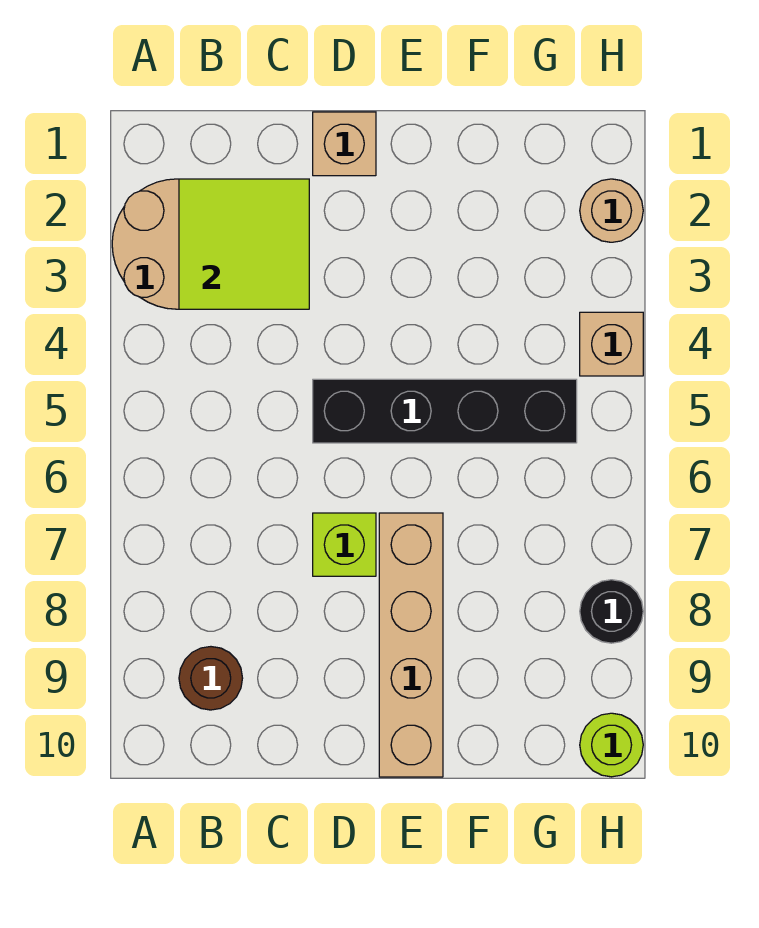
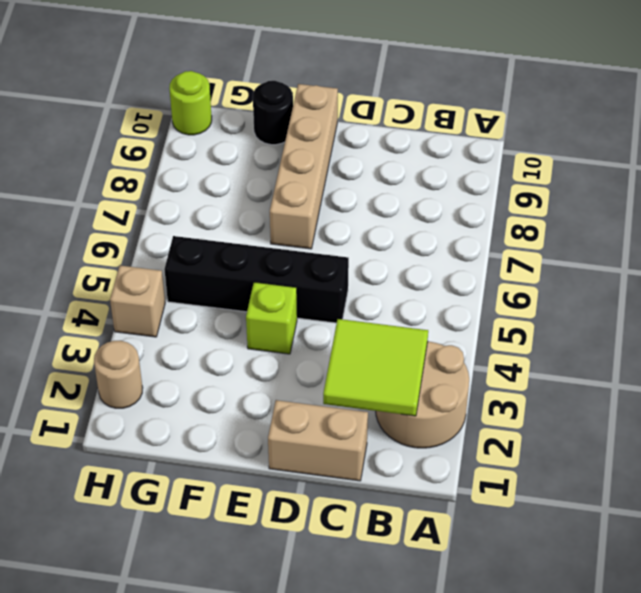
brown round brick B9 level 1 -> none
tan brick D1 level 1 -> tan brick C1:D1 level 1
lime brick D7 level 1 -> lime brick E4 level 1
black round brick H8 level 1 -> black round brick F10 level 1

